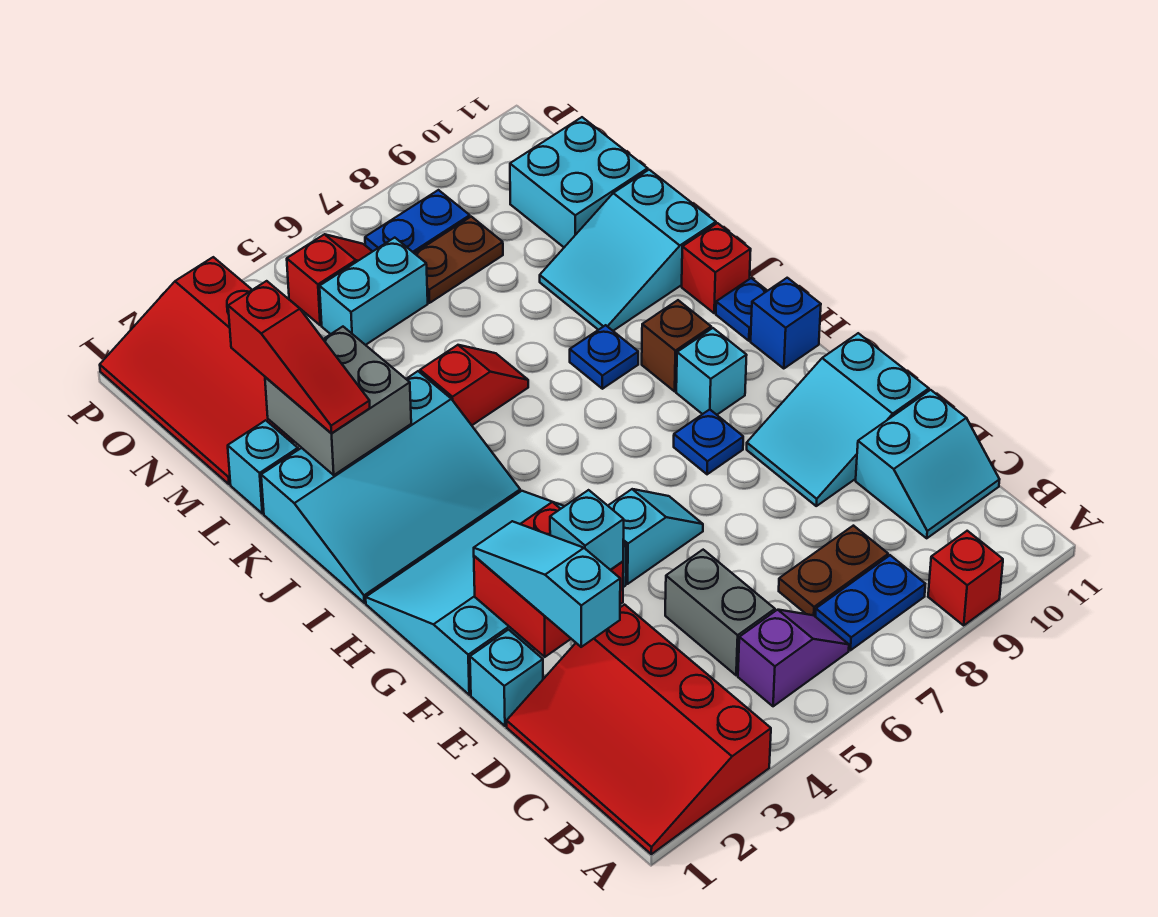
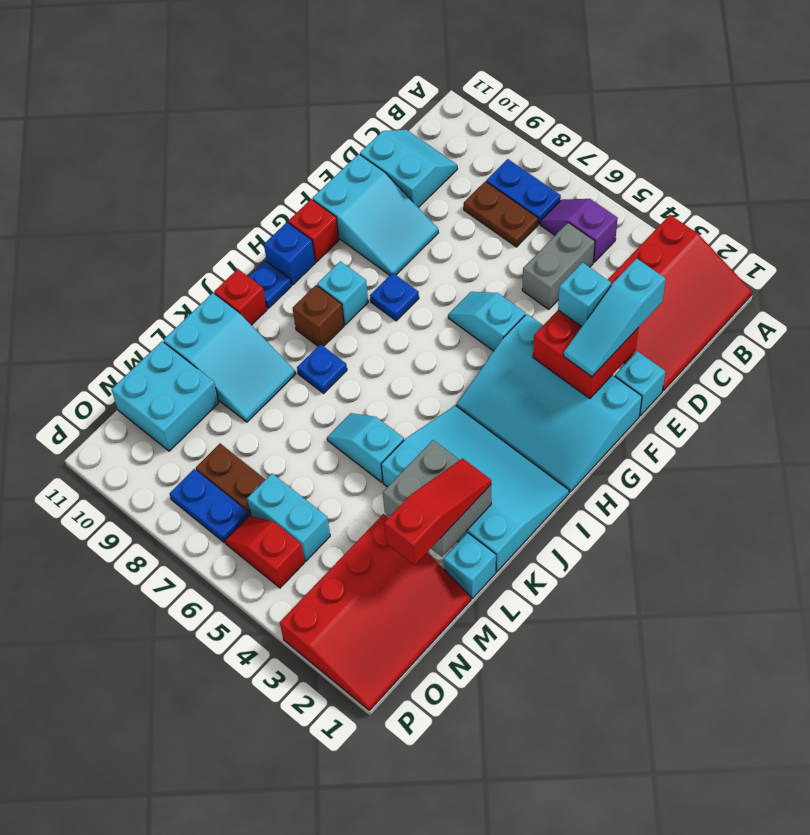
red brick A9 level 1 -> red brick G11 level 1
red slope K5:K6 level 1 top 5 -> cyan slope K5:K6 level 1 top 5

